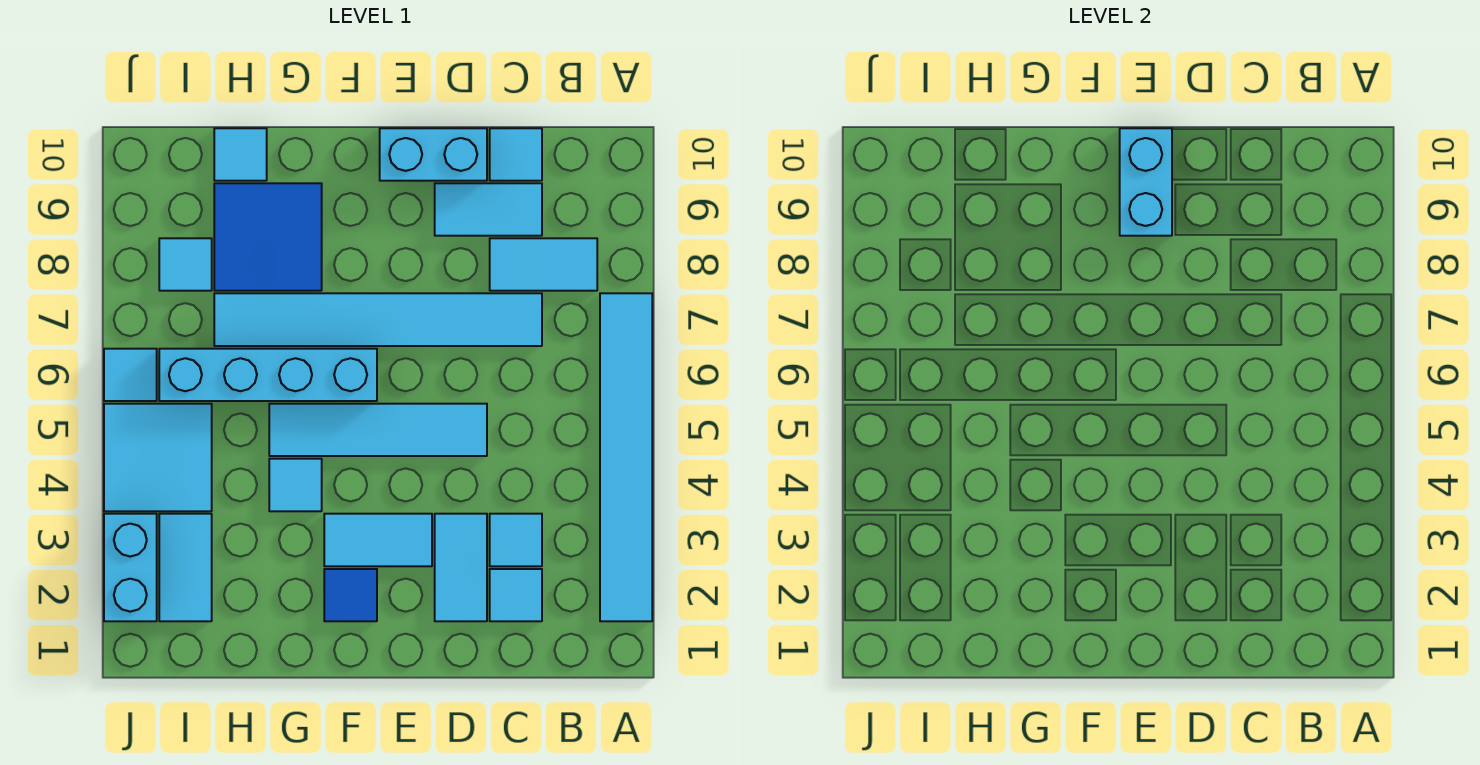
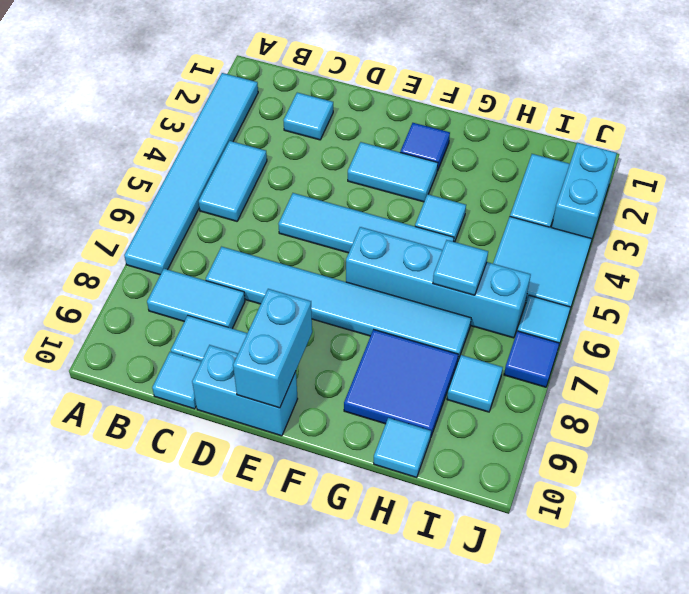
cyan tile C3 level 1 -> cyan tile H6 level 2
cyan tile D2:D3 level 1 -> cyan tile B4:B5 level 1
none -> blue tile J7 level 1

